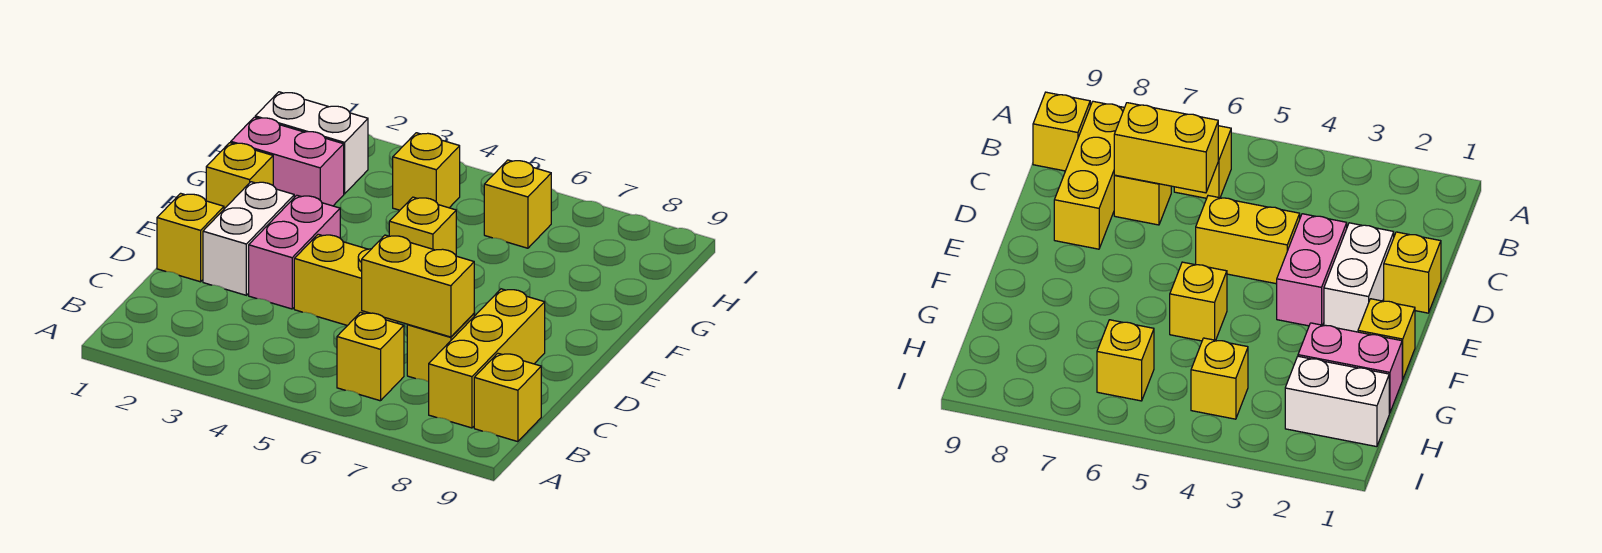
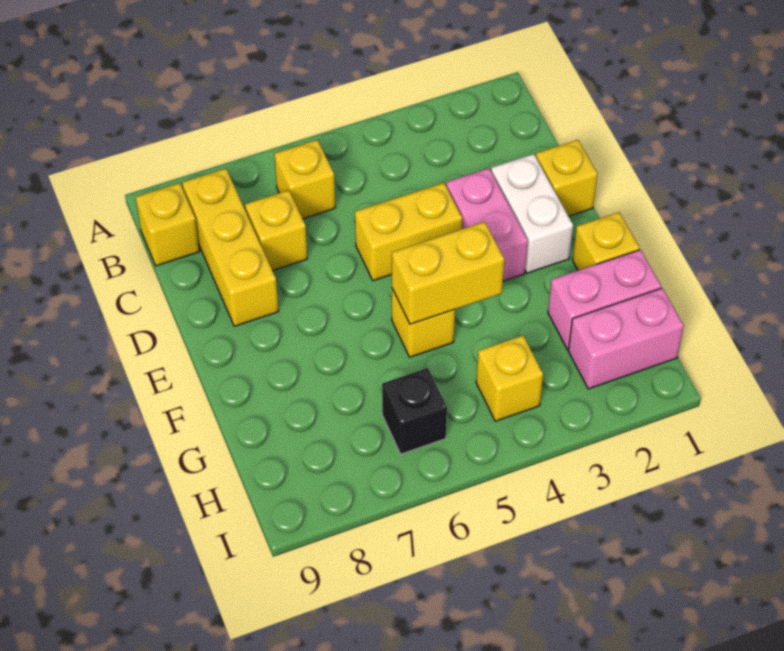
yellow brick C6:C7 level 2 -> yellow brick F4:F5 level 2
white brick H1:H2 level 1 -> pink brick H1:H2 level 1
yellow brick H6 level 1 -> black brick H6 level 1

